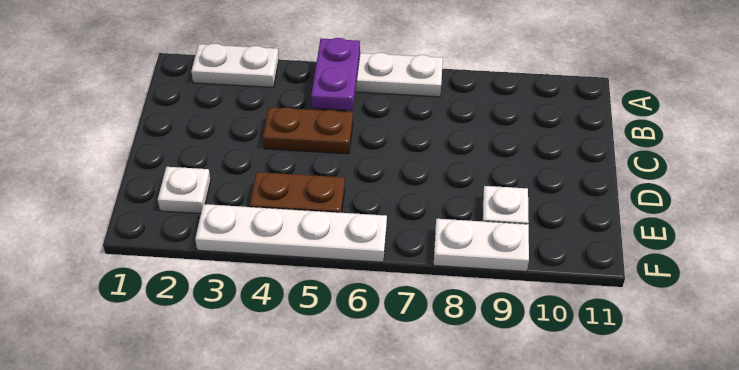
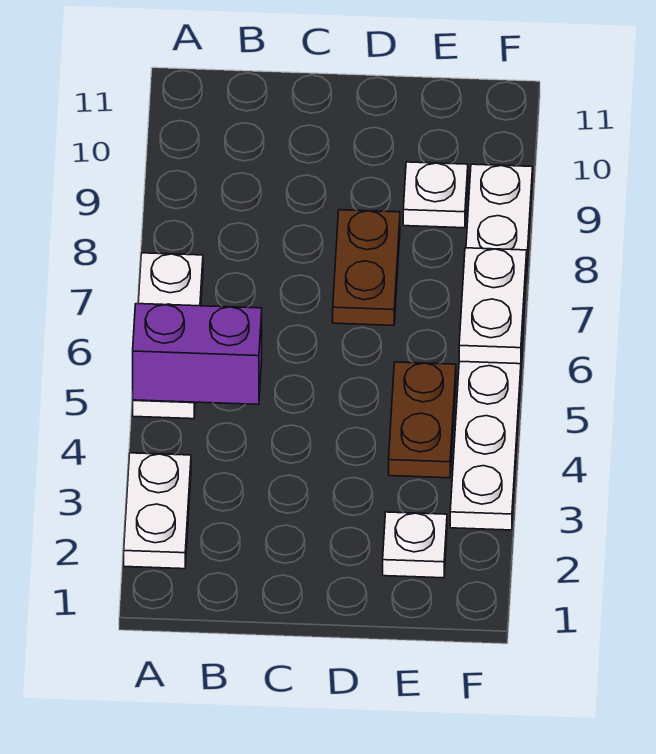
purple plate A5:B5 level 2 -> purple brick A5:B5 level 2
brown plate C4:C5 level 1 -> brown plate D7:D8 level 1
none -> white plate F6:F7 level 2

